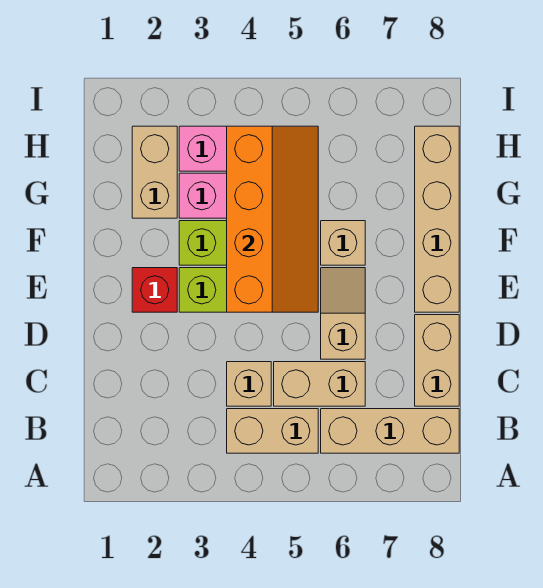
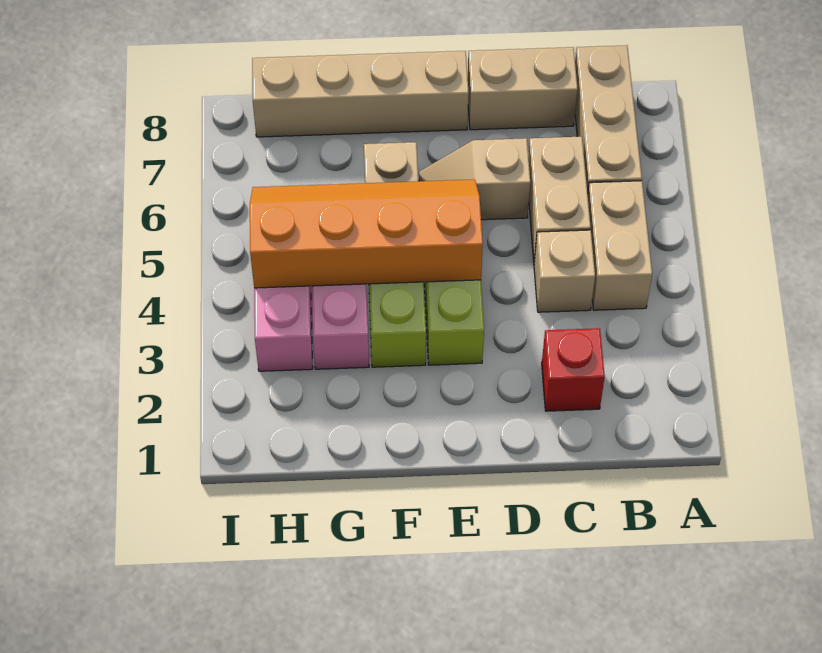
red brick E2 level 1 -> red brick C2 level 1
tan brick G2:H2 level 1 -> none

